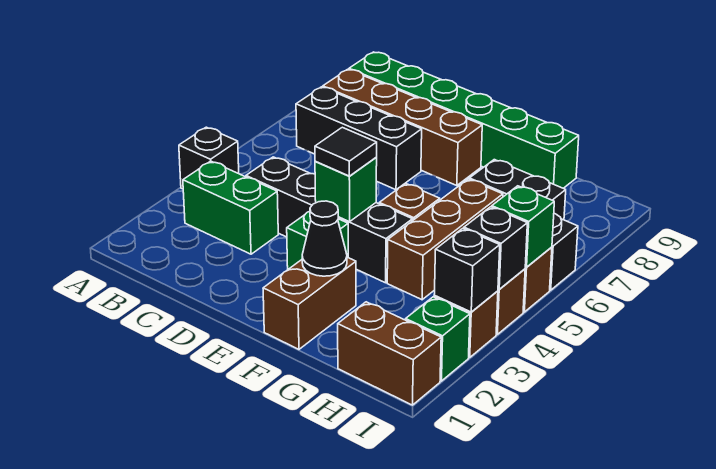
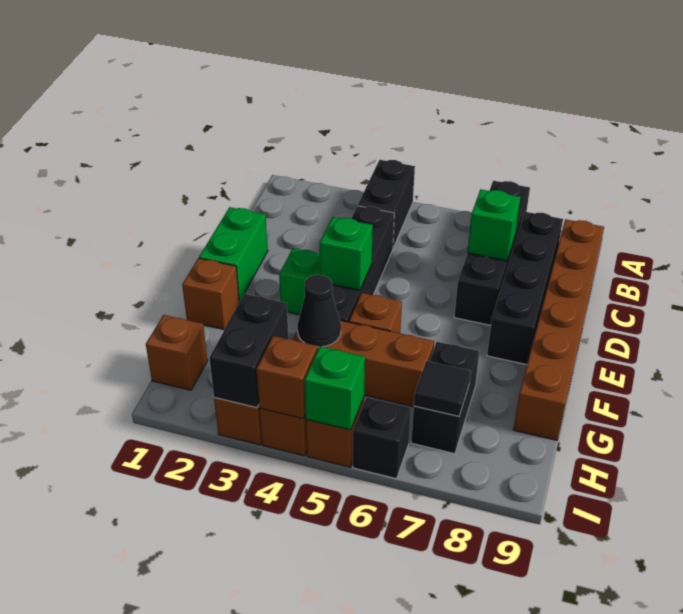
black brick A4 level 1 -> black brick A4:B4 level 1
green brick B3:C3 level 1 -> green brick D1:E1 level 1
black brick B7:D7 level 1 -> black brick A7:D7 level 1
brown brick B8:E8 level 1 -> black brick B8:E8 level 1
green brick B9:G9 level 1 -> brown brick B9:G9 level 1
black tile E4 level 3 -> black tile H7 level 2
brown brick F1:F2 level 1 -> brown brick F1 level 1
black cone F2 level 2 -> black cone G4 level 2
brown brick H1:I1 level 1 -> brown brick H1 level 1
green brick I2 level 1 -> green brick C7 level 2
black brick I3 level 2 -> black brick H3:I3 level 2
black brick I4 level 2 -> brown brick I4 level 2

